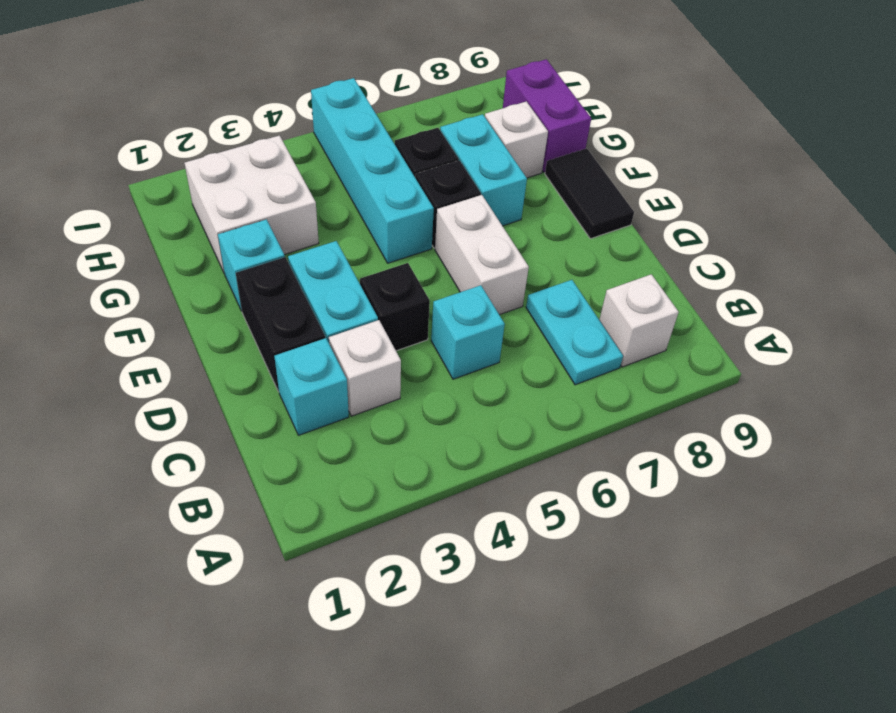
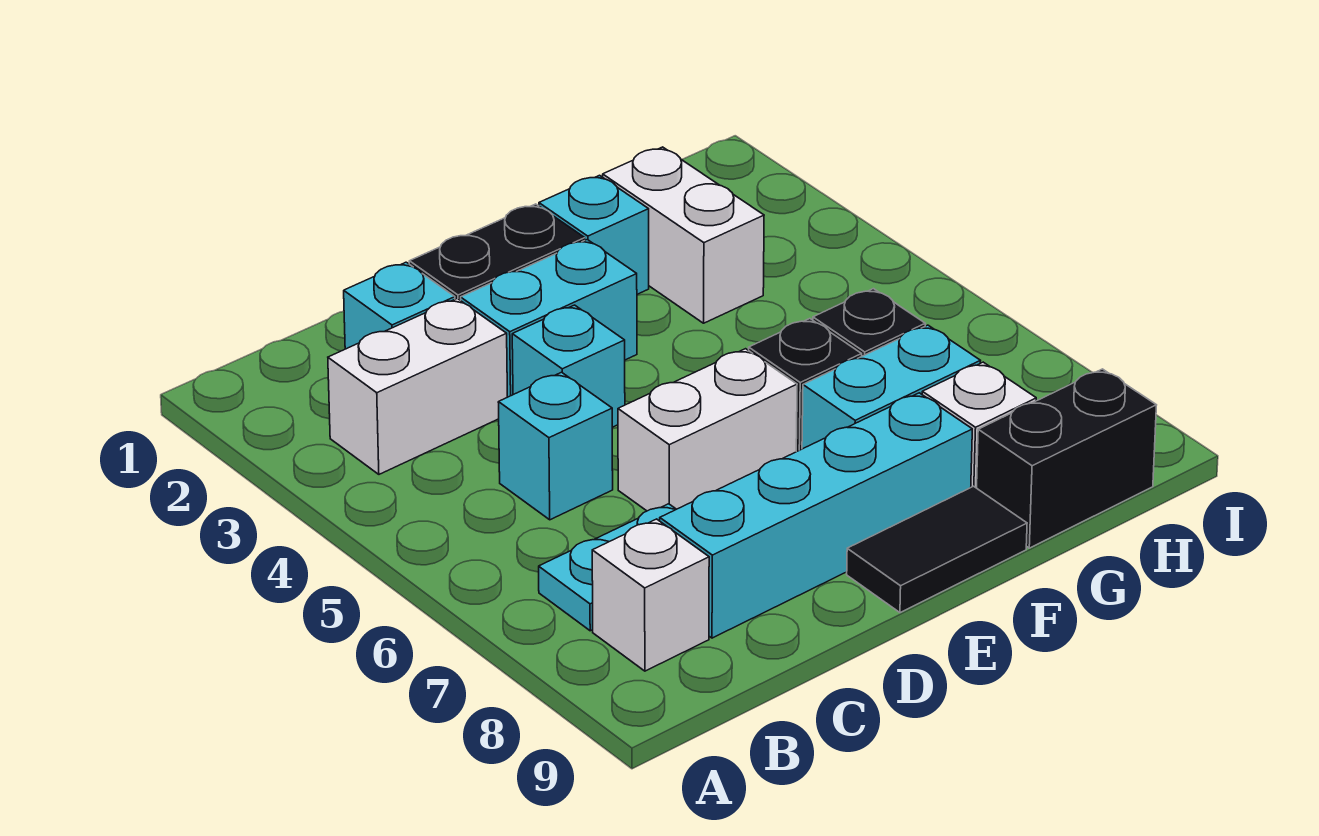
white brick C3 level 1 -> white brick B3:C3 level 1
black brick D4 level 1 -> cyan brick D4 level 1
cyan brick F5:I5 level 1 -> cyan brick C8:F8 level 1
white brick G2:H3 level 1 -> white brick G2:G3 level 1
purple brick G9:H9 level 1 -> black brick G9:H9 level 1

